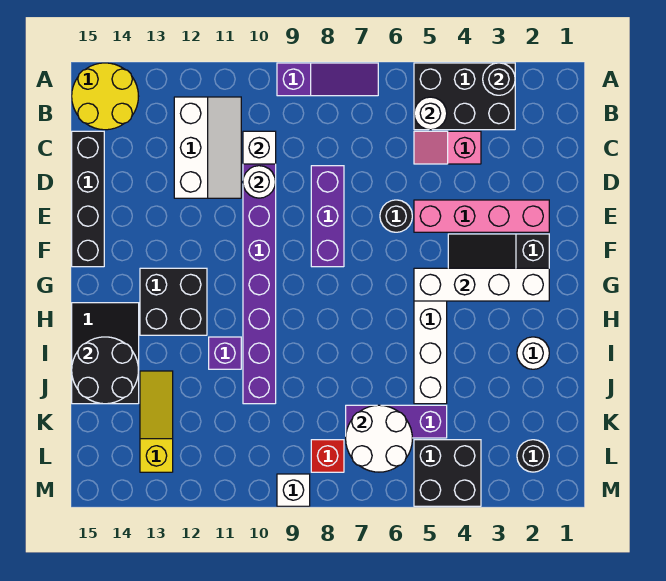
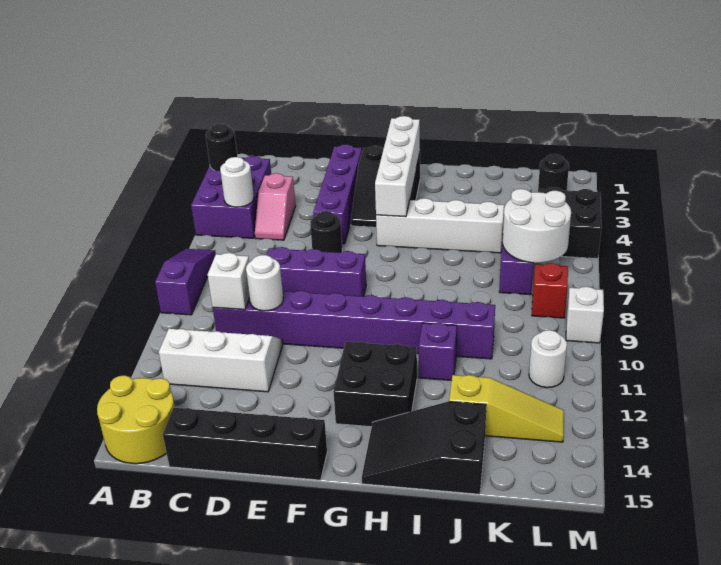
black brick A3:B5 level 1 -> purple brick A3:B5 level 1
pink brick E2:E5 level 1 -> purple brick E2:E5 level 1
white round brick I2 level 1 -> white round brick L11 level 1
black round brick I14:J15 level 2 -> none
yellow slope J13:L13 level 1 top L -> yellow slope J13:L13 level 1 top J

